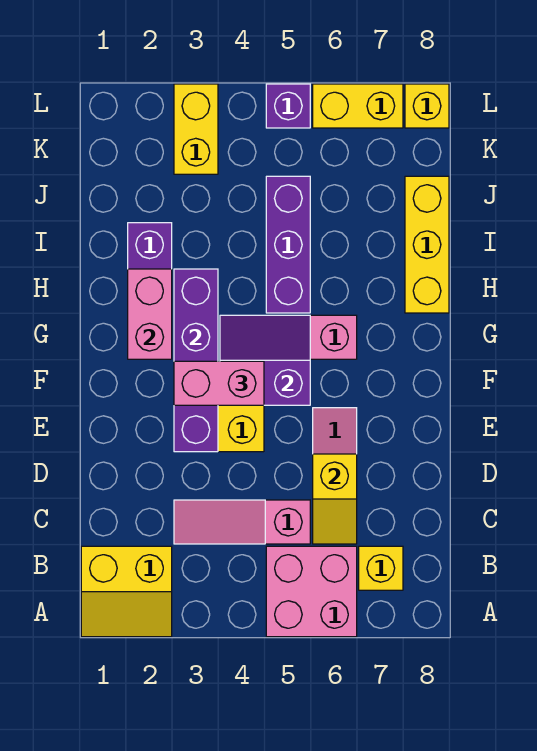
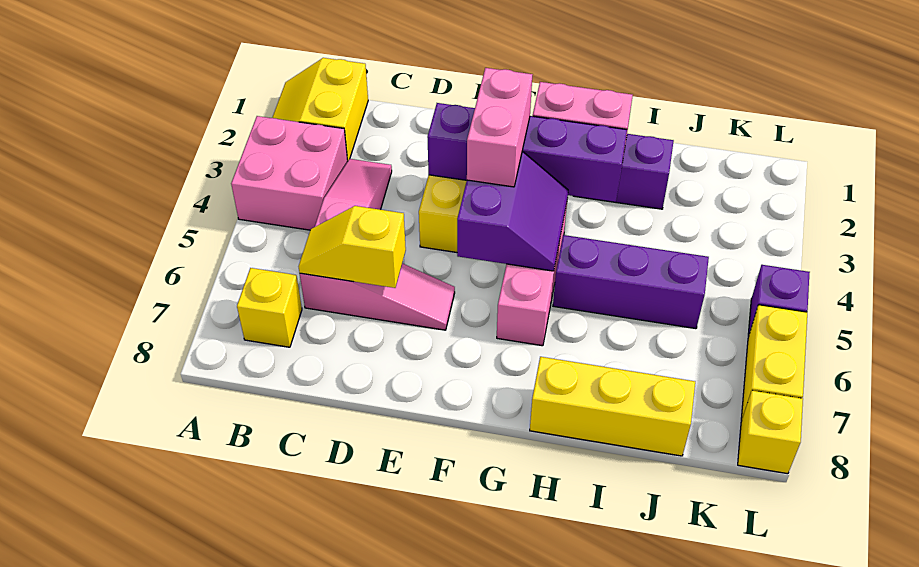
pink brick A5:B6 level 1 -> pink brick A3:B4 level 1
yellow brick K3:L3 level 1 -> none

